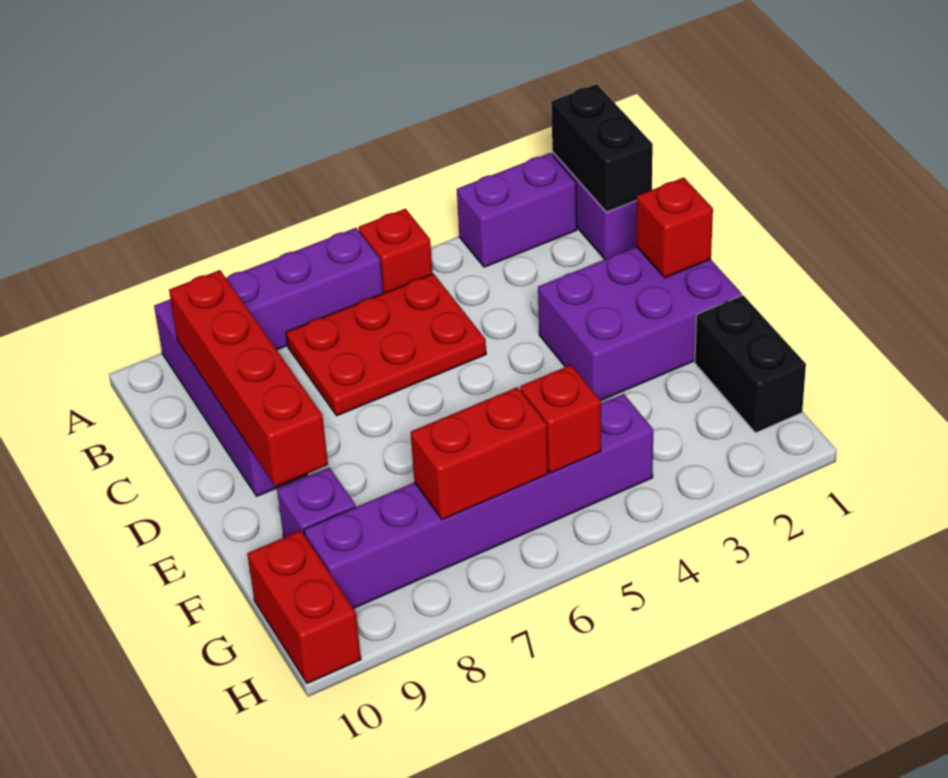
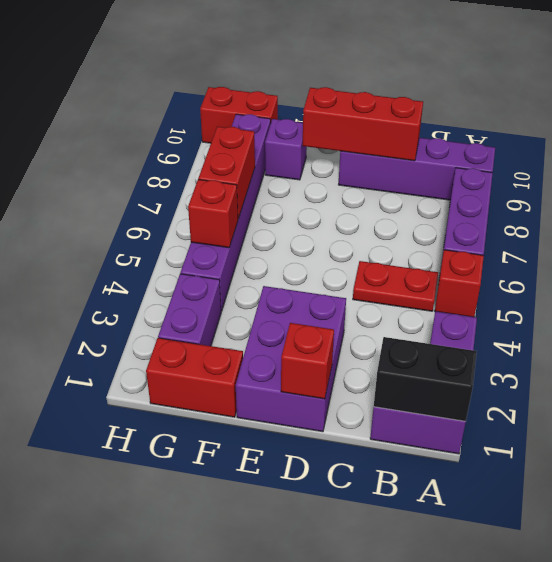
red plate B5:C7 level 1 -> red plate B5:C5 level 1
red brick B9:E9 level 2 -> red brick C9:E9 level 2
black brick F1:G1 level 1 -> red brick F1:G1 level 1
none -> purple brick G2:G3 level 1

